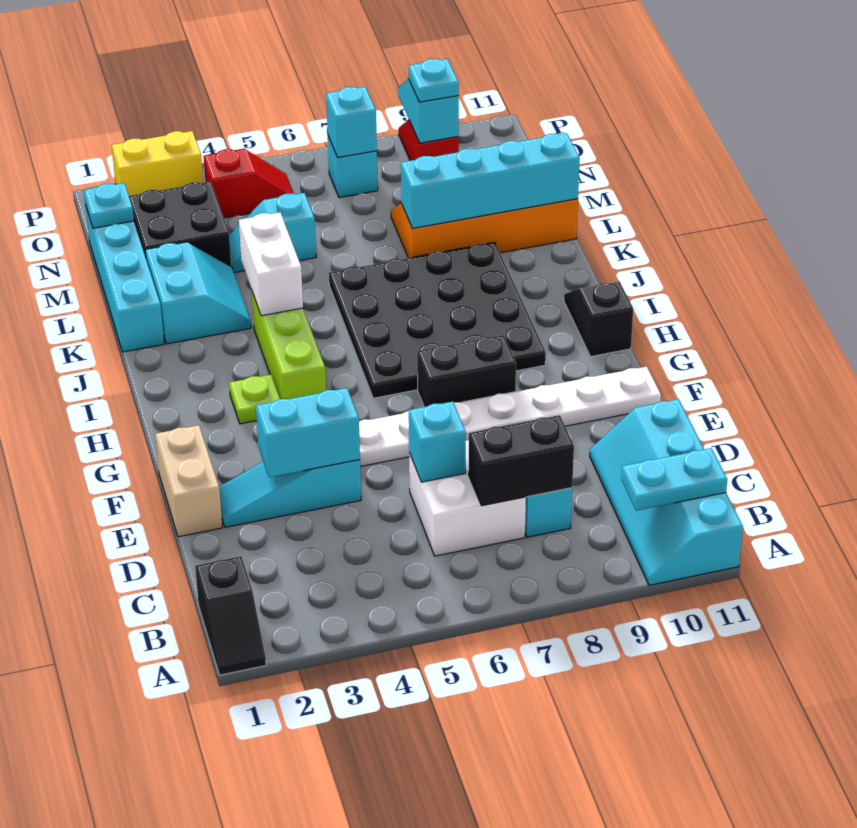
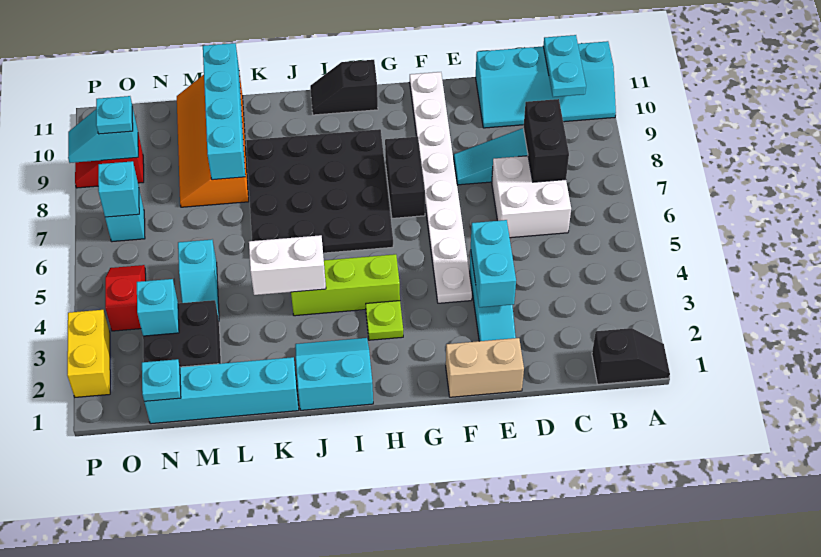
cyan brick D6 level 2 -> cyan brick N3 level 2
cyan slope K2:L3 level 1 top 2 -> cyan slope I1:J2 level 1 top 1

